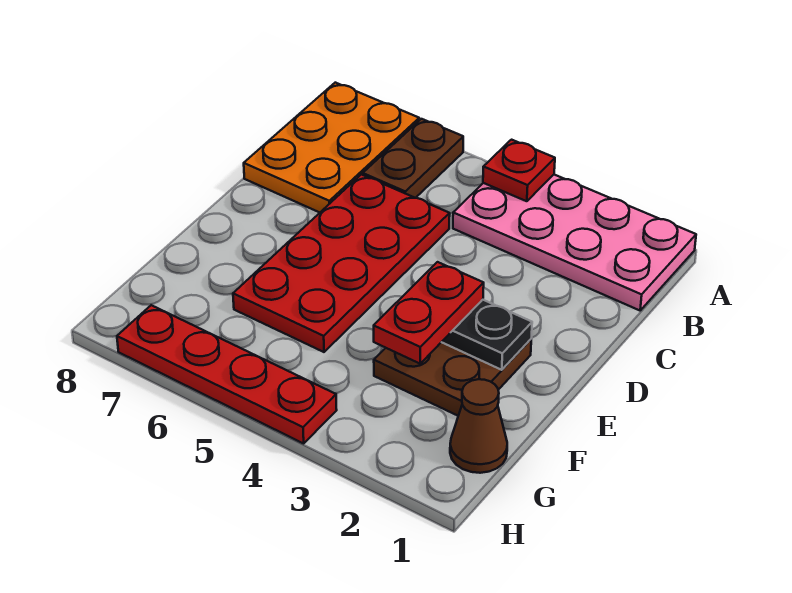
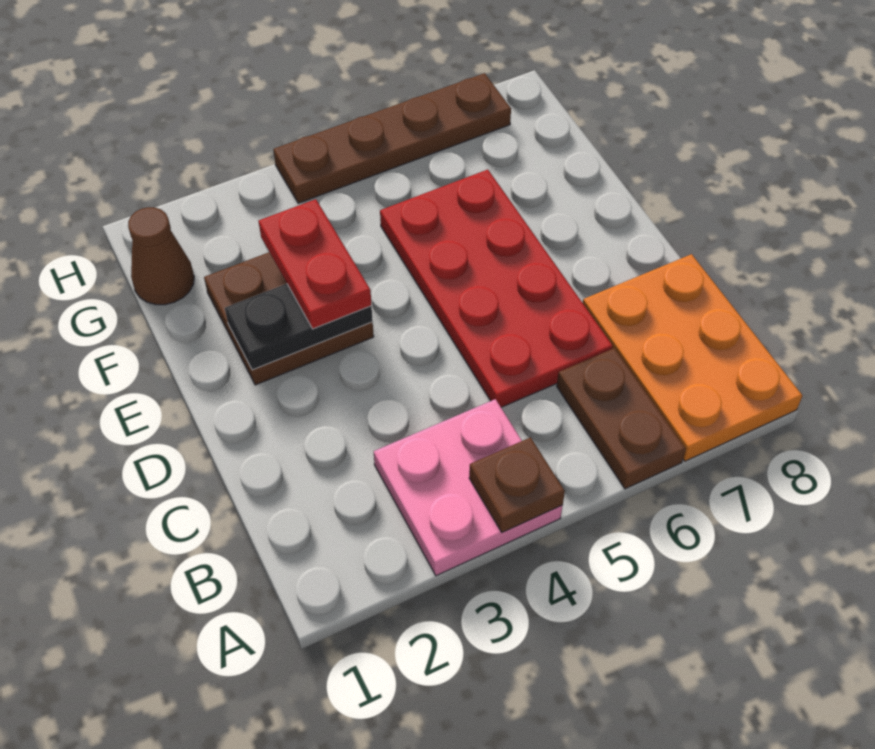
pink plate A1:B4 level 1 -> pink plate A3:B4 level 1
red plate A4 level 2 -> brown plate A4 level 2
red plate H4:H7 level 1 -> brown plate H4:H7 level 1

